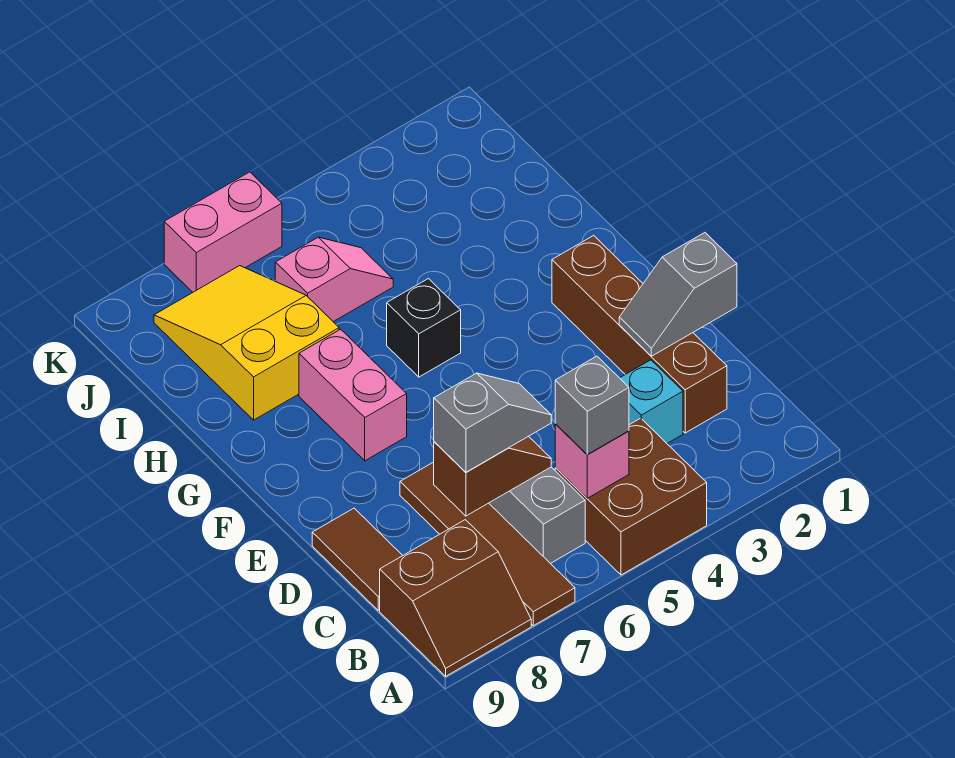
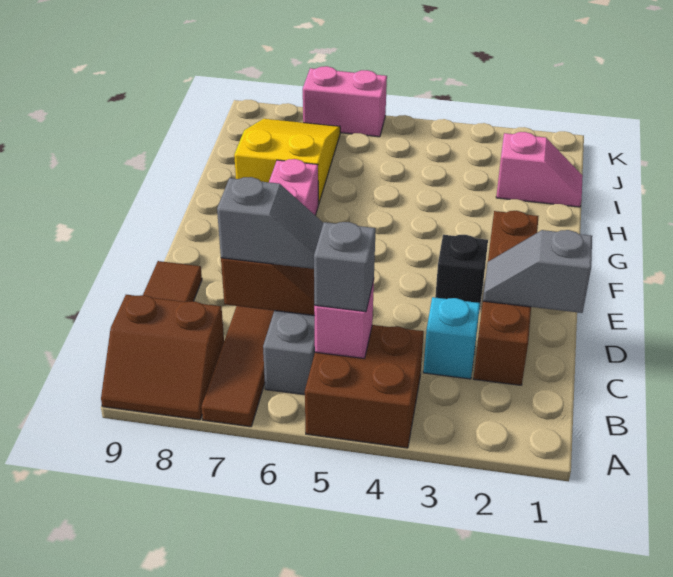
black brick G5 level 1 -> black brick E3 level 1
pink slope I5:I6 level 1 top 6 -> pink slope I1:I2 level 1 top 2

